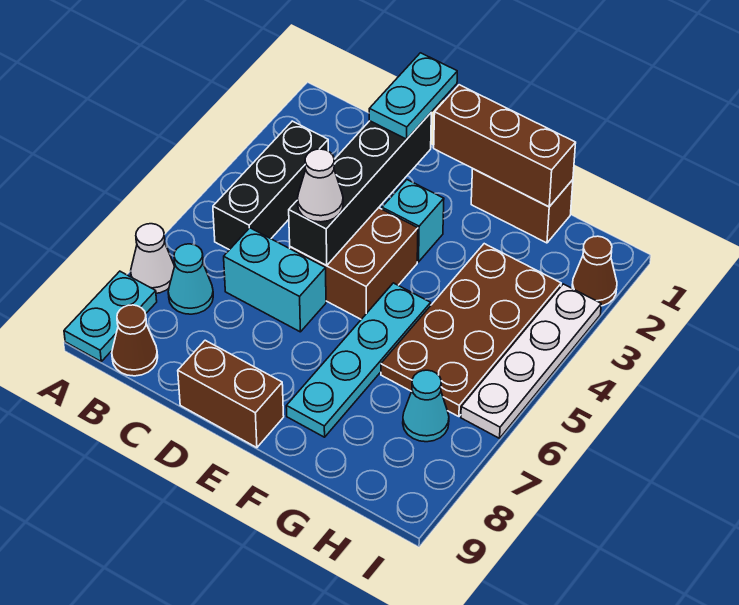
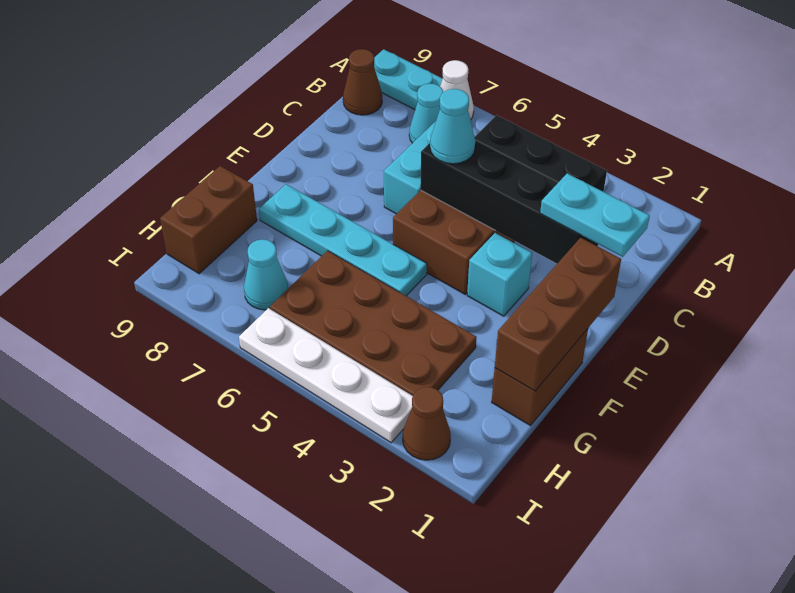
white cone D5 level 3 -> cyan cone D5 level 3
brown brick D9:E9 level 1 -> brown brick G9:H9 level 1

